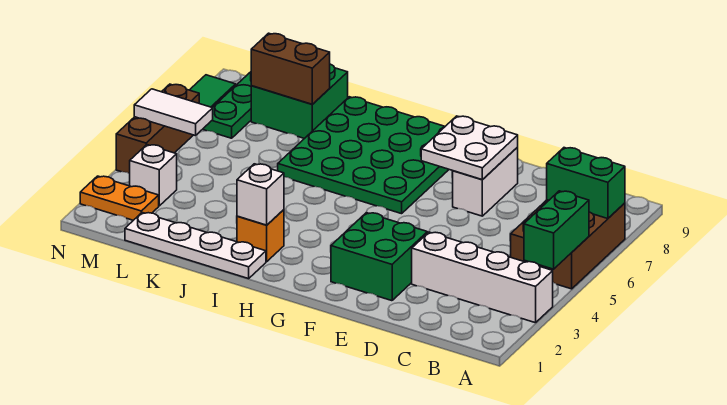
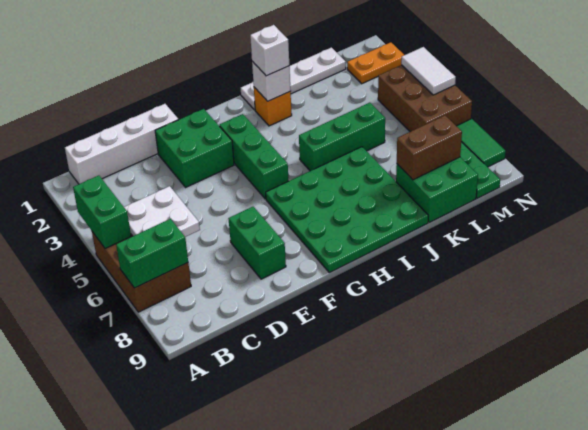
white brick A3:D3 level 1 -> white brick B1:E1 level 1
white brick E7:E8 level 1 -> green brick E7:E8 level 1
white plate E7:F8 level 2 -> white plate B5:C6 level 2
none -> green brick G3:G5 level 1
none -> green brick I5:K5 level 1
white brick M3 level 1 -> white brick I2 level 3
white tile M5:N5 level 2 -> white tile N4:N5 level 2
brown brick N4:N6 level 1 -> brown brick M4:N6 level 1

